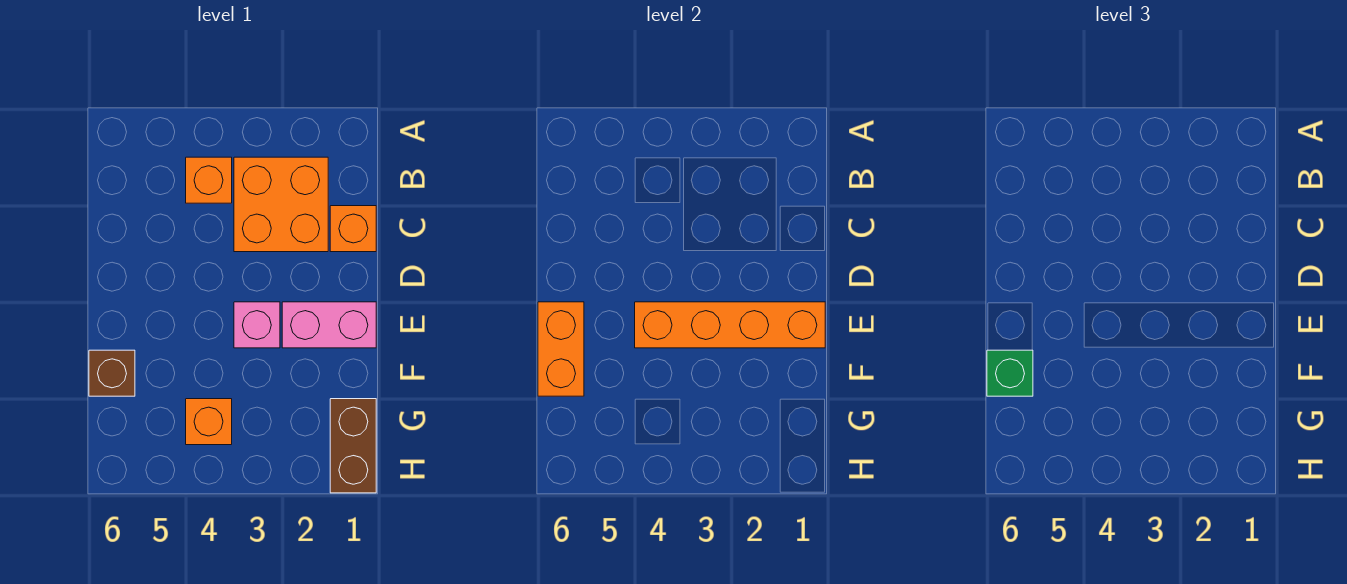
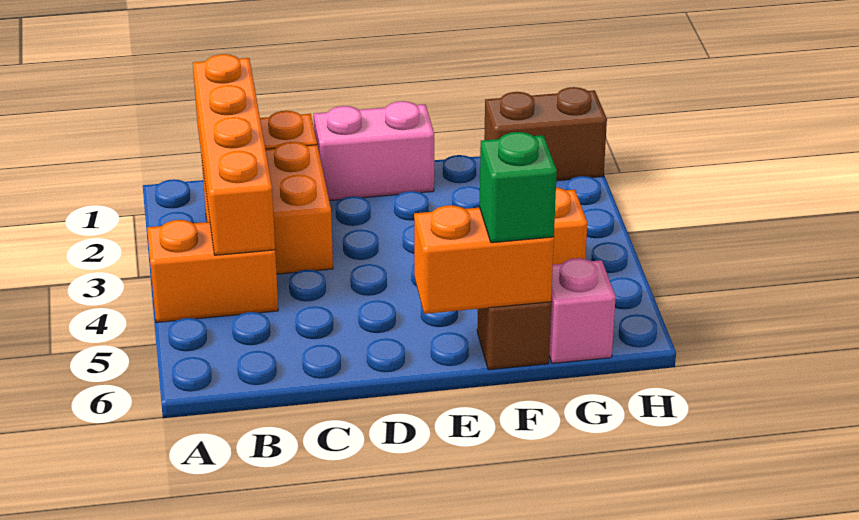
orange brick B4 level 1 -> orange brick A4:B4 level 1
pink brick E1:E2 level 1 -> pink brick D1:E1 level 1
orange brick E1:E4 level 2 -> orange brick B1:B4 level 2
pink brick E3 level 1 -> pink brick G6 level 1

